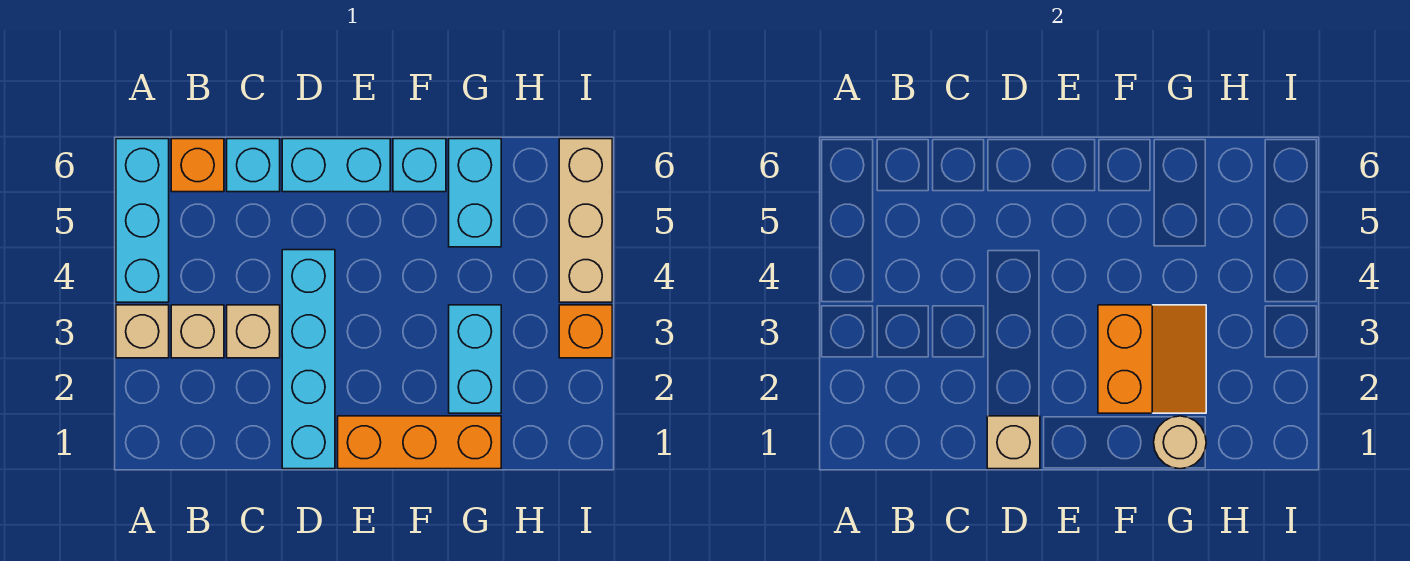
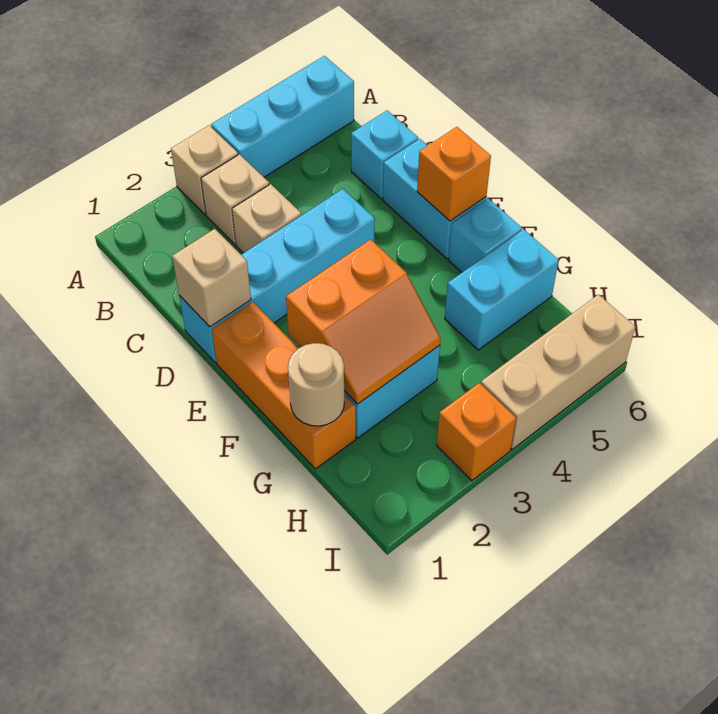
orange brick B6 level 1 -> orange brick E6 level 2

